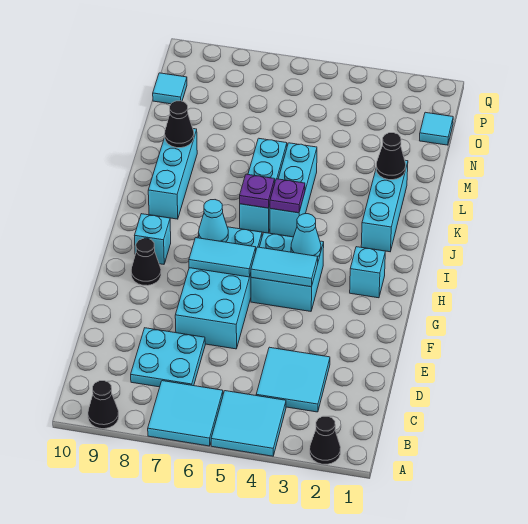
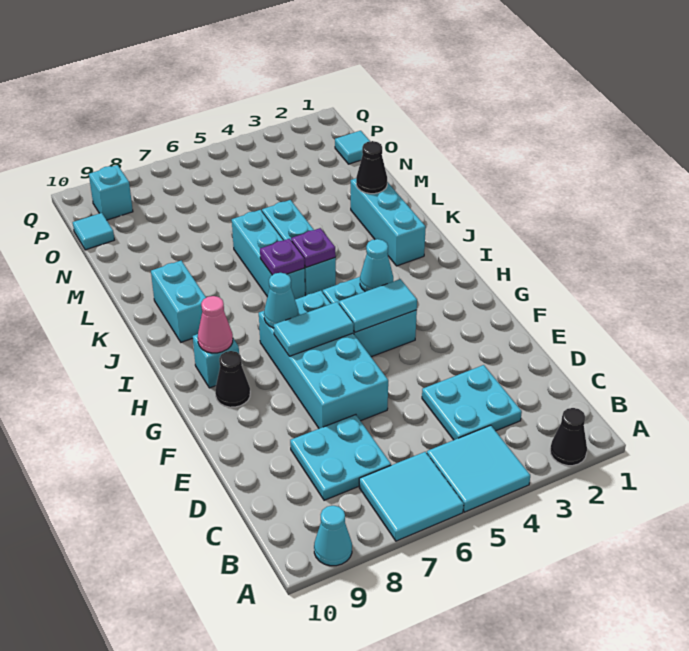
black cone A9 level 1 -> cyan cone A9 level 1
cyan tile C3:D4 level 1 -> cyan plate C3:D4 level 1
cyan brick H2 level 1 -> cyan brick P9 level 1
none -> pink cone H9 level 2
cyan brick J9:L9 level 1 -> cyan brick J9:K9 level 1
black cone L9 level 2 -> none

